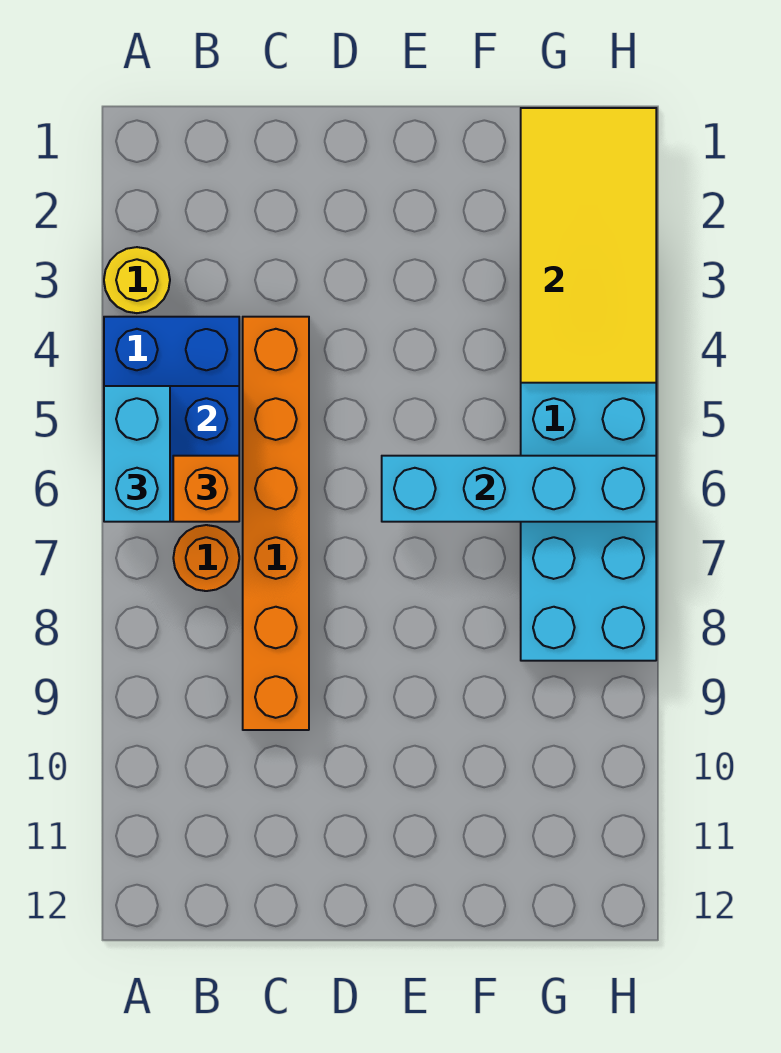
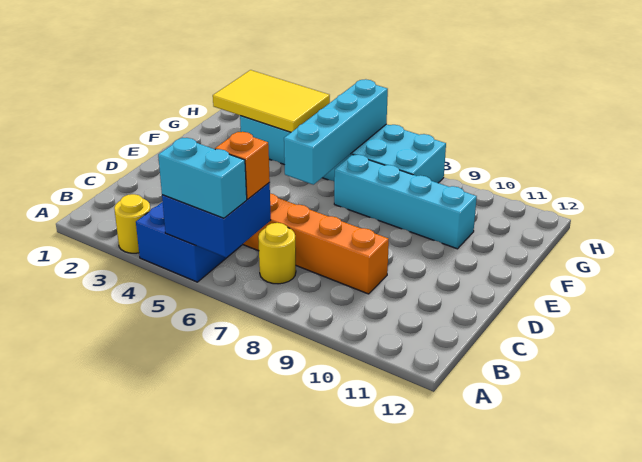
orange round brick B7 level 1 -> yellow round brick B7 level 1
none -> cyan brick F7:F10 level 1
yellow tile G1:H4 level 2 -> yellow tile G2:H4 level 2

